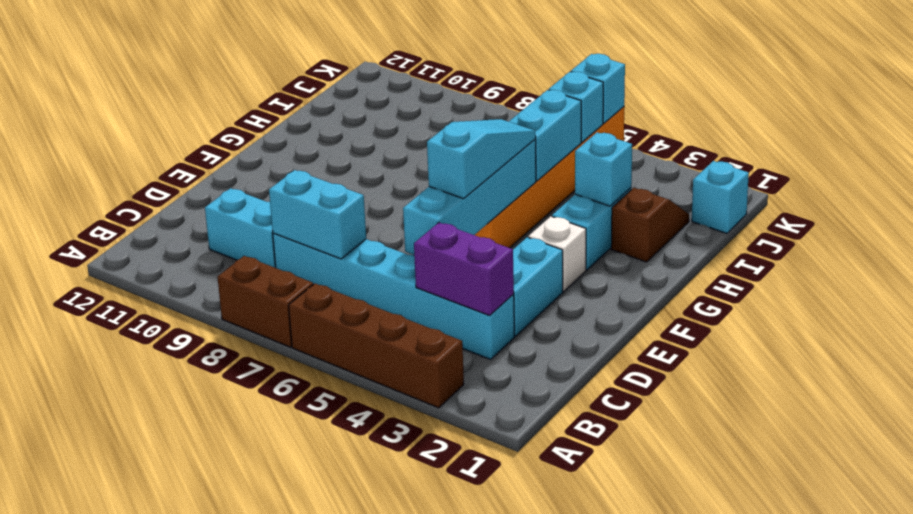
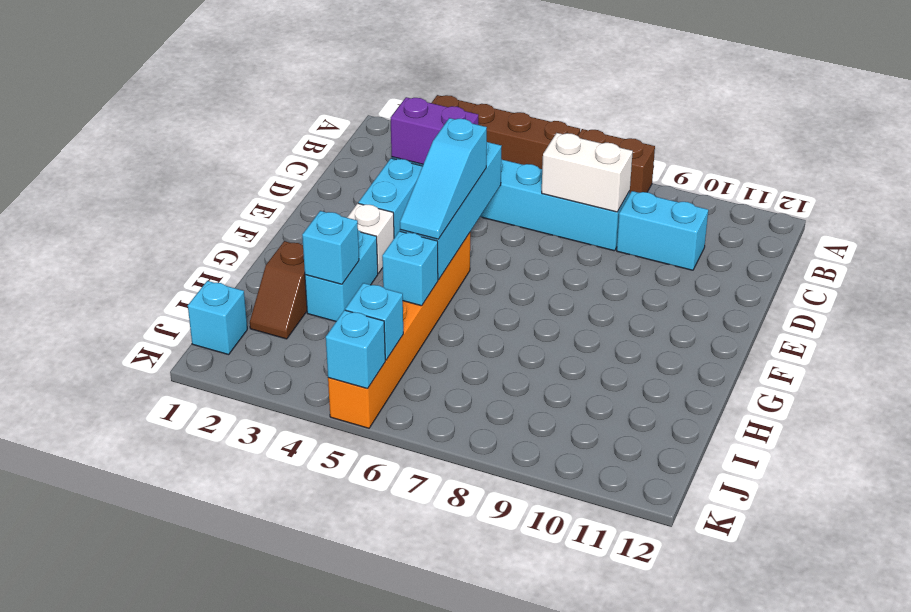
cyan brick C7:C8 level 2 -> white brick C7:C8 level 2
cyan brick H5:I5 level 2 -> cyan brick H5 level 2

